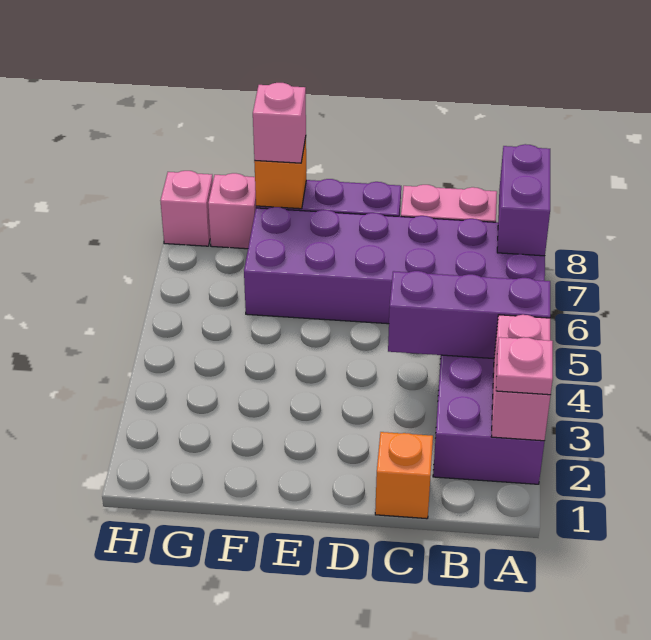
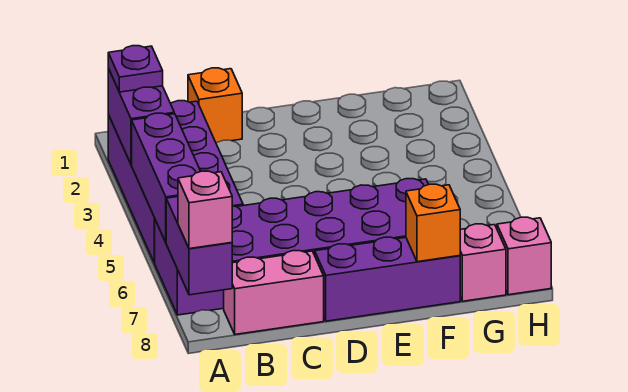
pink brick A2:A3 level 2 -> purple brick A2:A3 level 2
pink plate A2 level 3 -> purple plate A2 level 3
purple brick A4:C4 level 2 -> purple brick A4:A6 level 2
pink brick F8 level 3 -> pink brick A8 level 3

